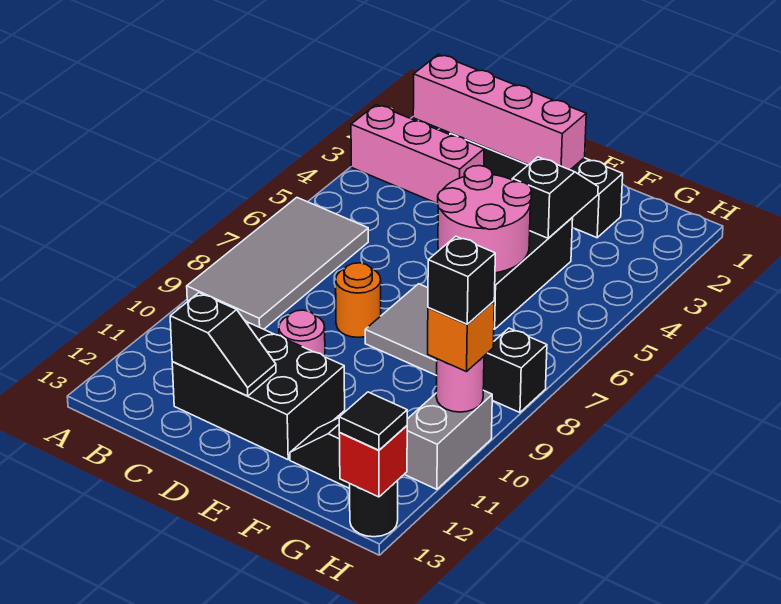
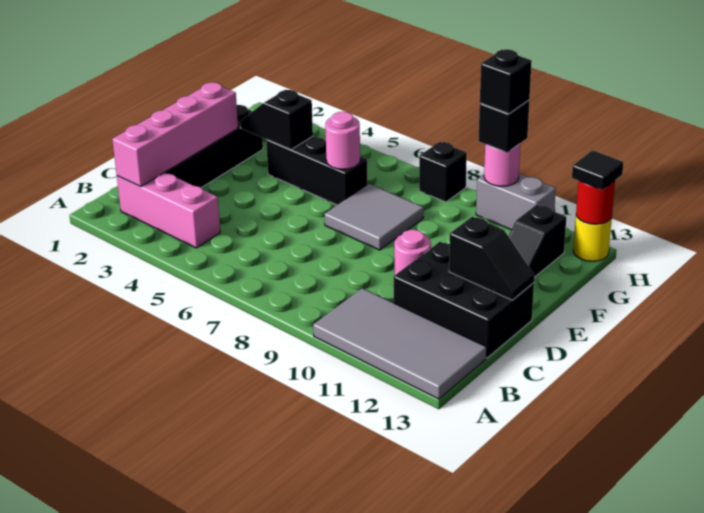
pink brick A3:C3 level 1 -> pink brick B2:B4 level 1
grey tile A6:B9 level 1 -> grey tile A10:B13 level 1
black brick C11:E12 level 1 -> black brick C11:D13 level 1
black slope C12:D12 level 2 top C -> black slope D12:D13 level 2 top 12
orange round brick D8 level 1 -> none
pink round brick E5:F6 level 2 -> pink round brick F6 level 2
orange brick H10 level 3 -> black brick H10 level 3
black round brick H13 level 1 -> yellow round brick H13 level 1
red brick H13 level 2 -> red round brick H13 level 2

